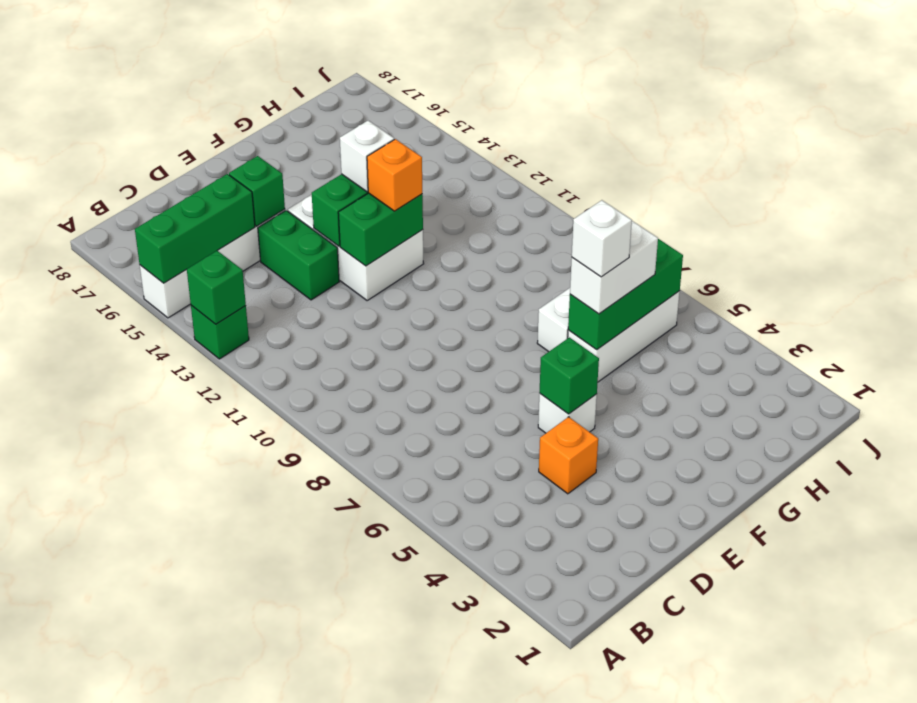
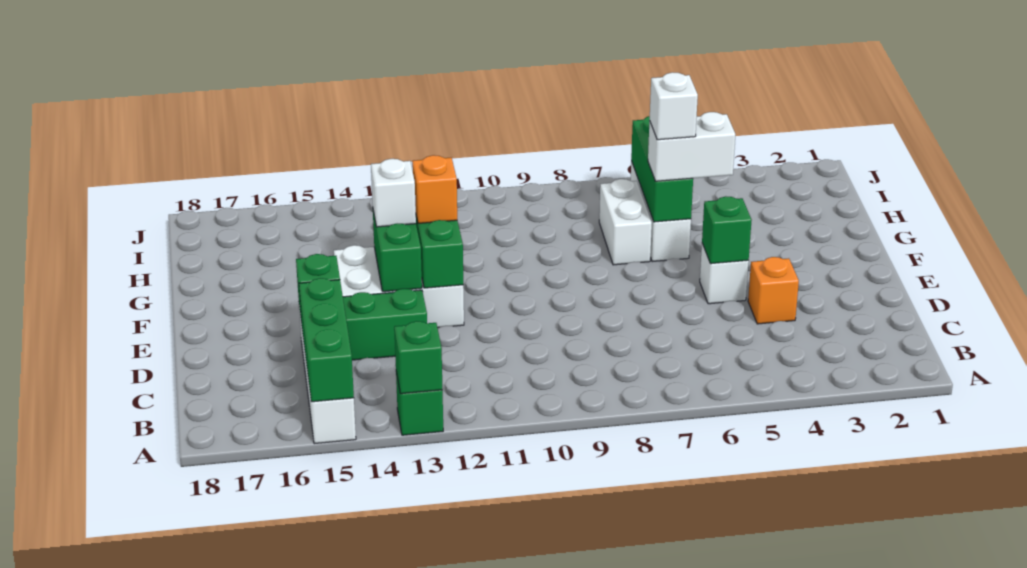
white brick G6:H6 level 3 -> white brick G5:G6 level 3

